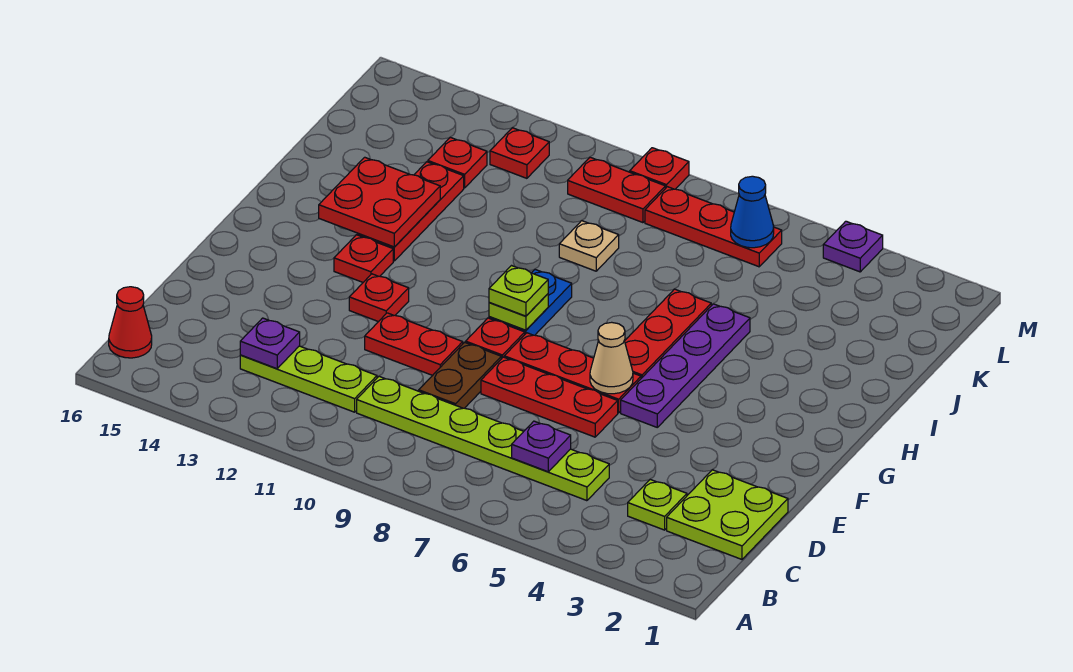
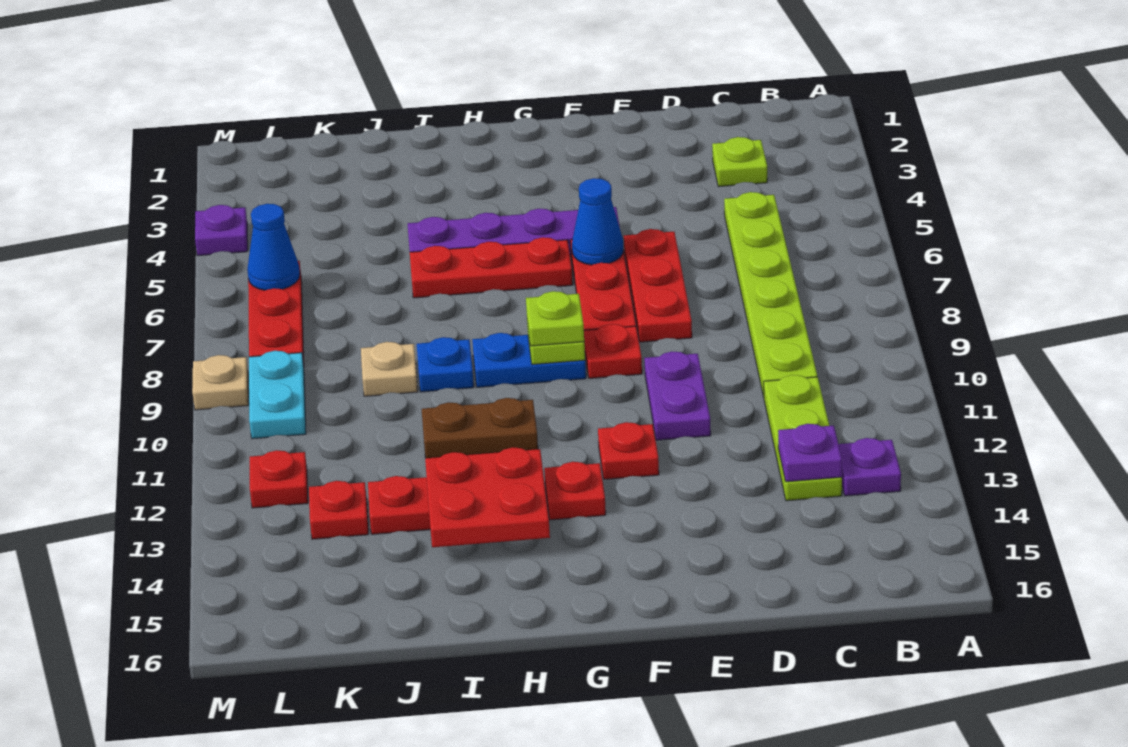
red cone B16 level 1 -> none
lime plate C1:D2 level 1 -> none
purple plate C6 level 2 -> purple plate B13 level 1
brown plate D9:E9 level 1 -> brown plate H11:I11 level 1
red plate E10:E11 level 1 -> purple plate E10:E11 level 1
tan cone F6 level 2 -> blue cone F6 level 2
none -> blue plate I9 level 1
red plate L9:L10 level 1 -> cyan plate L9:L10 level 1
red plate M9 level 1 -> tan plate M9 level 1

